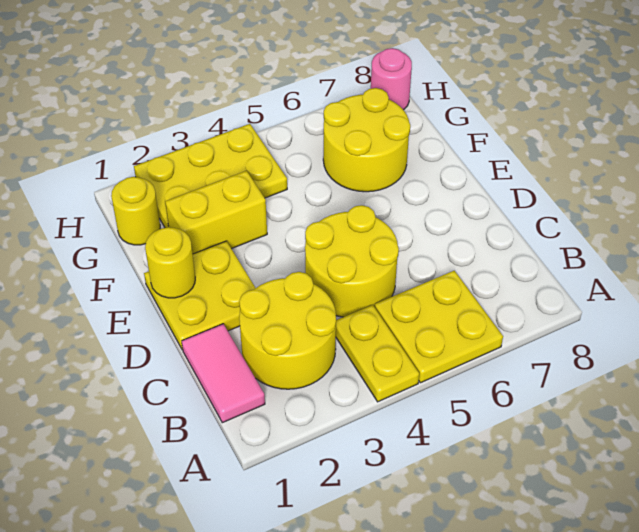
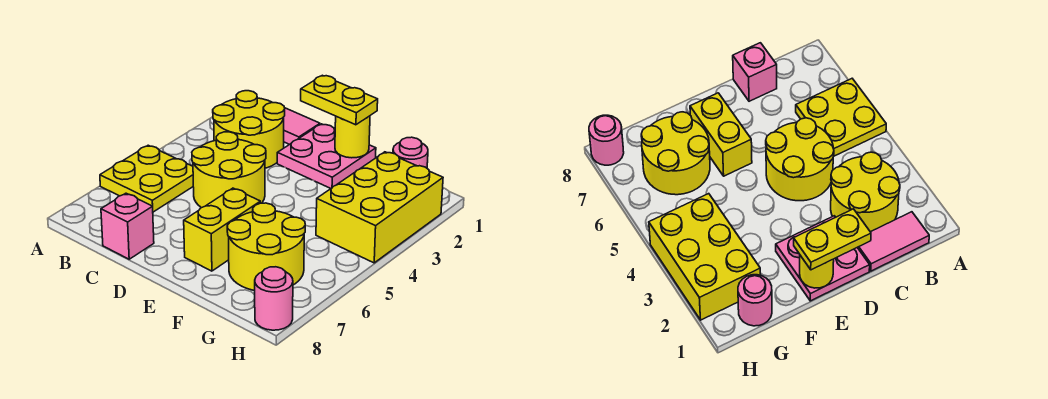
yellow plate A4:B4 level 1 -> yellow plate D1:E1 level 3
none -> pink brick C8 level 1
yellow plate D1:E2 level 1 -> pink plate D1:E2 level 1
yellow brick F2:F3 level 1 -> yellow brick E6:E7 level 1
yellow round brick G1 level 1 -> pink round brick G1 level 1
yellow plate G2:H4 level 1 -> yellow brick G2:H4 level 1

